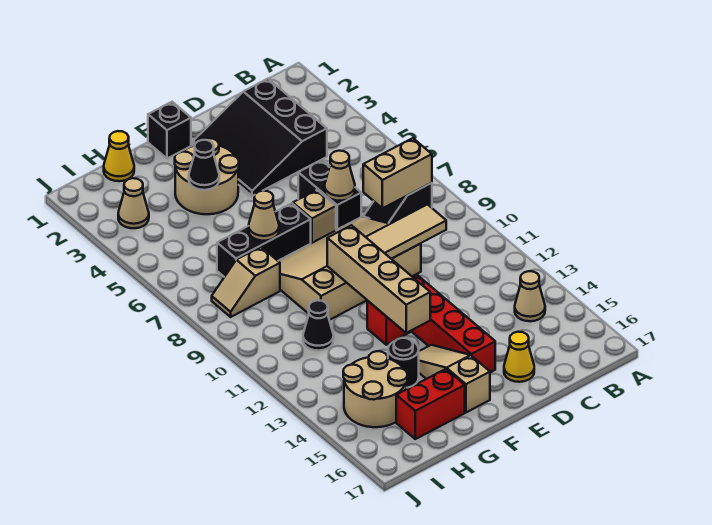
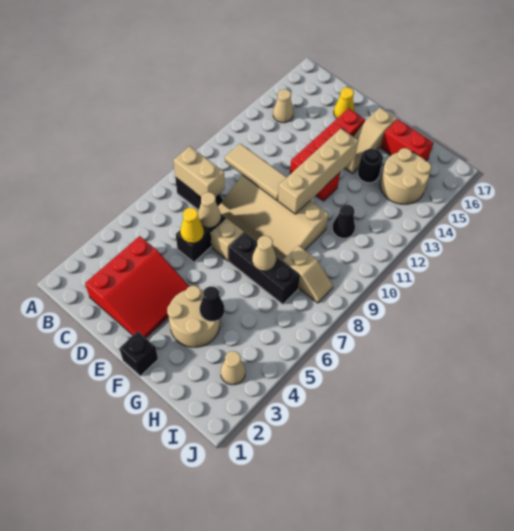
black slope C2:E4 level 1 top C -> red slope C2:E4 level 1 top C
yellow cone H1 level 1 -> yellow cone D6 level 2

